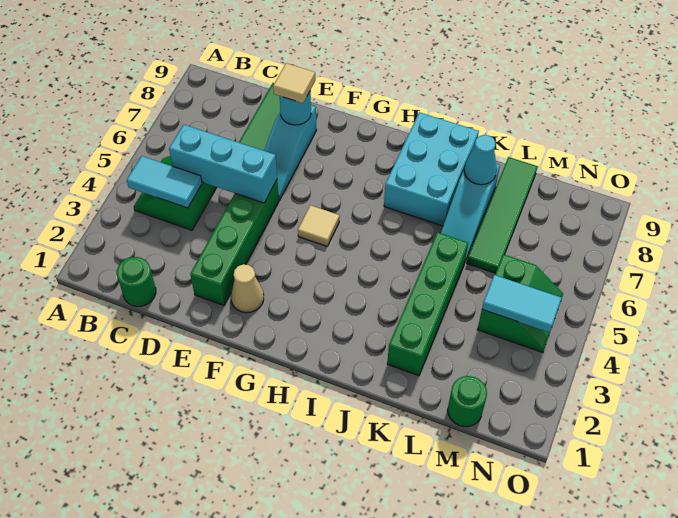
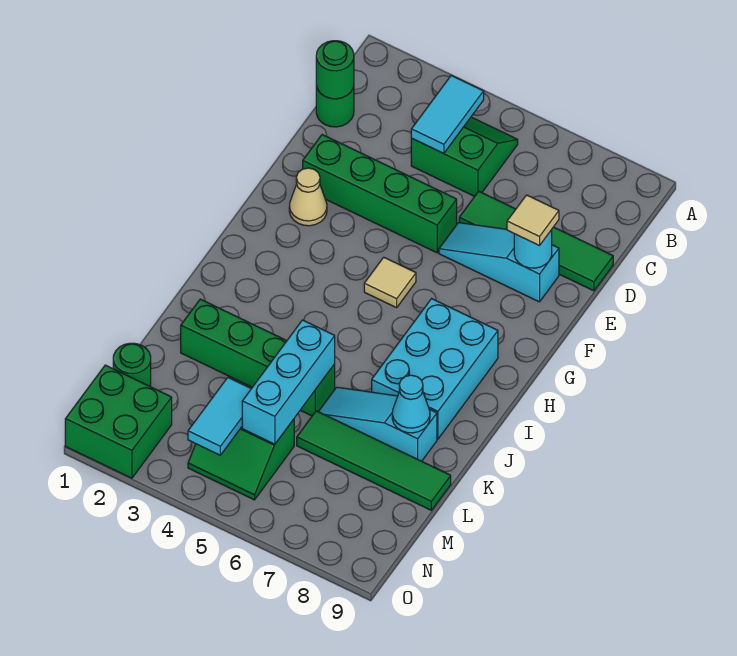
none -> green round brick C1 level 2
cyan brick C5:E5 level 2 -> cyan brick K5:M5 level 2
cyan brick I7:J9 level 1 -> cyan brick H7:J8 level 1
none -> green brick N1:O2 level 1

